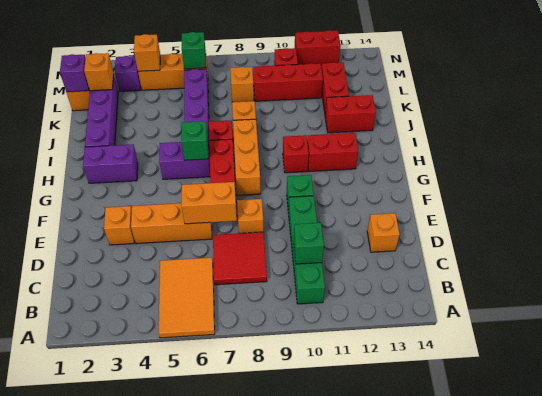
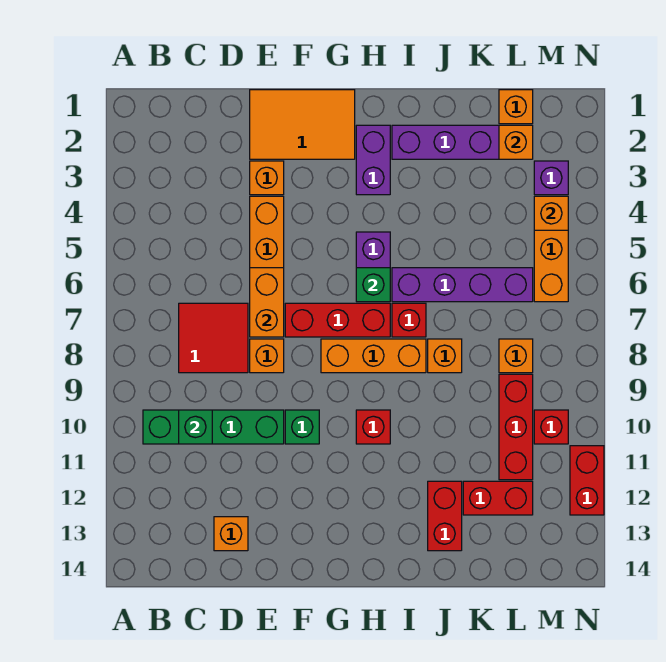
orange tile A5:C6 level 1 -> orange tile E1:G2 level 1
red brick H11:H12 level 1 -> none
purple brick L1 level 2 -> none
green brick M6 level 2 -> none

